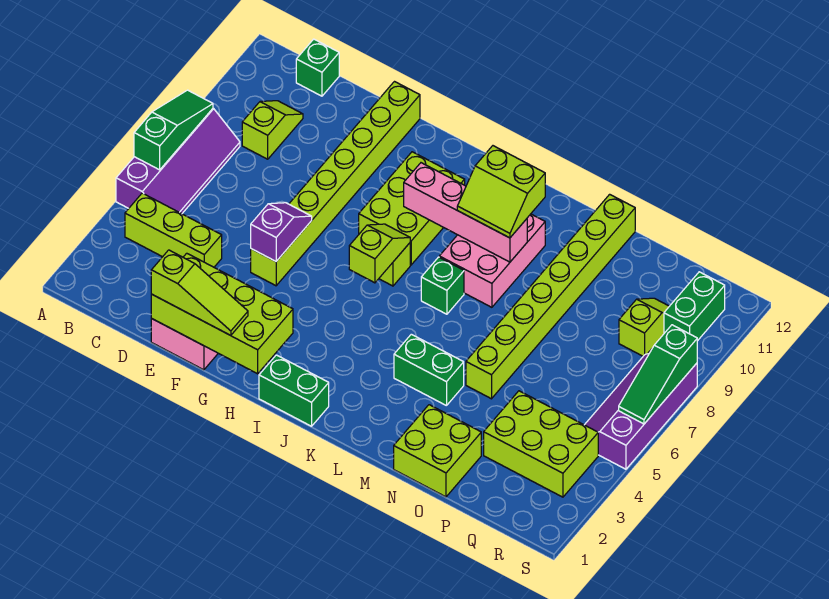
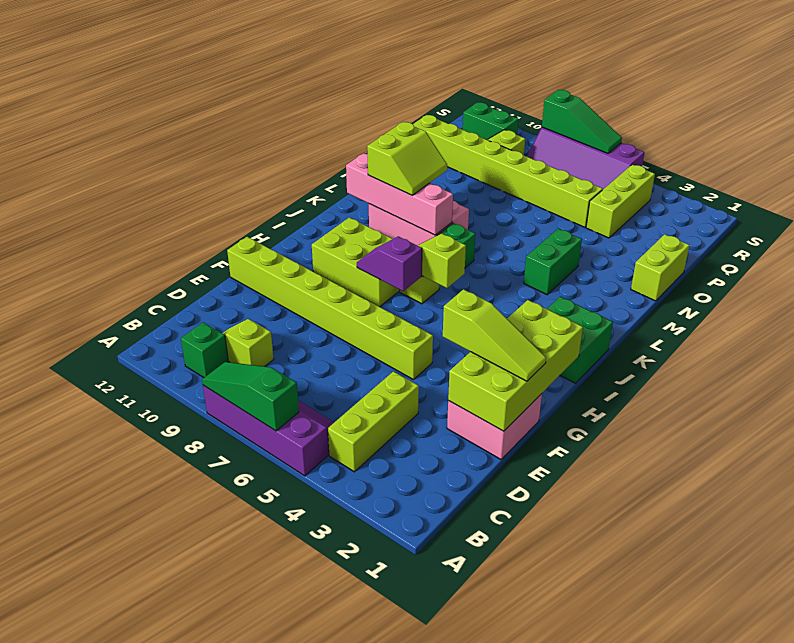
green brick C12 level 1 -> green brick B10 level 1
lime slope E1:G1 level 3 top E -> lime slope F1:F3 level 3 top 3
purple slope F5:F6 level 2 top 5 -> purple slope H7:H8 level 2 top 7
green brick I1:J1 level 1 -> green brick I1:J2 level 1
pink brick I9:L9 level 2 -> pink brick K8:K11 level 2
lime brick N1:O2 level 1 -> lime brick N1:O1 level 1
lime brick N5:N12 level 1 -> lime brick P5:P12 level 1
lime brick P3:R4 level 1 -> lime brick P4:R4 level 1

